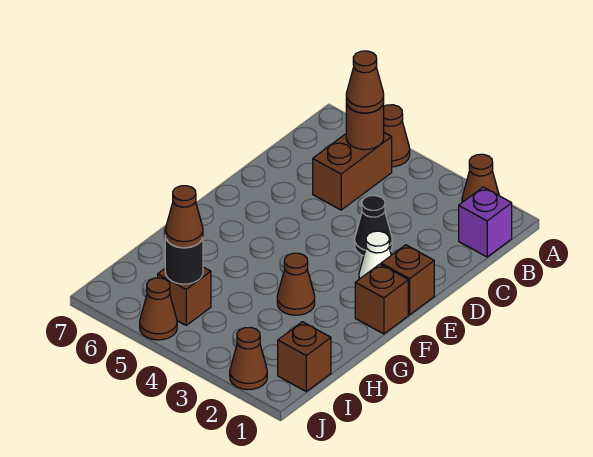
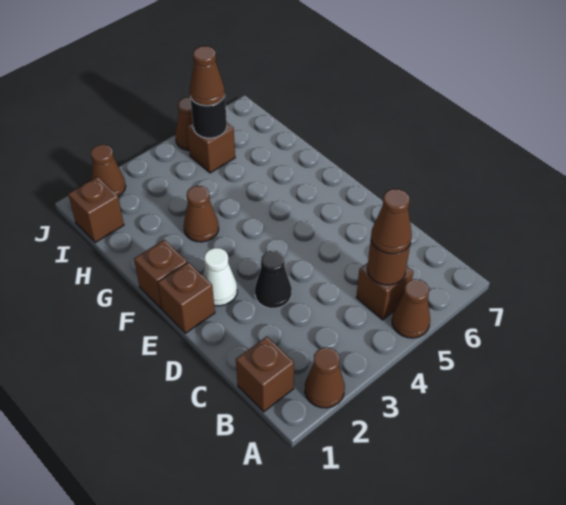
purple brick B1 level 1 -> brown brick B1 level 1
brown brick B5:C5 level 1 -> brown brick B5 level 1

